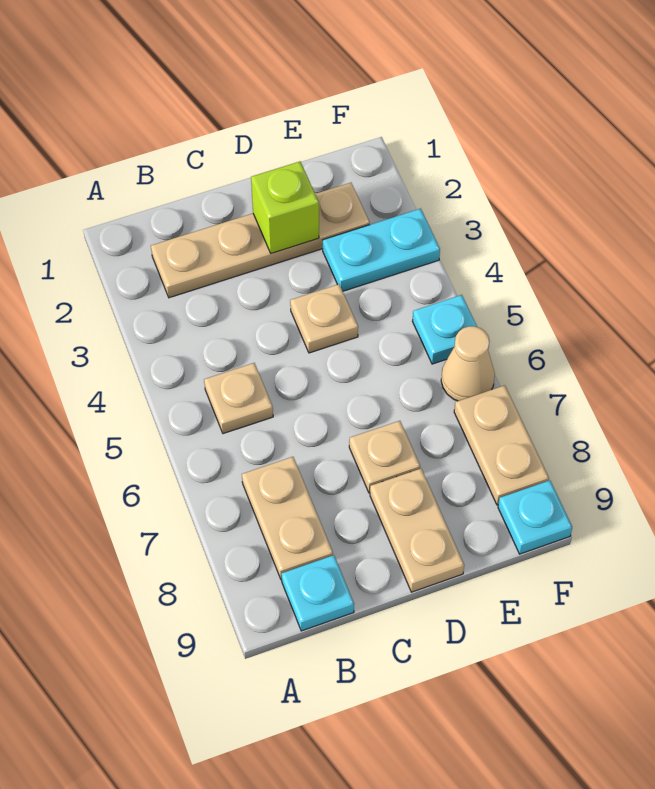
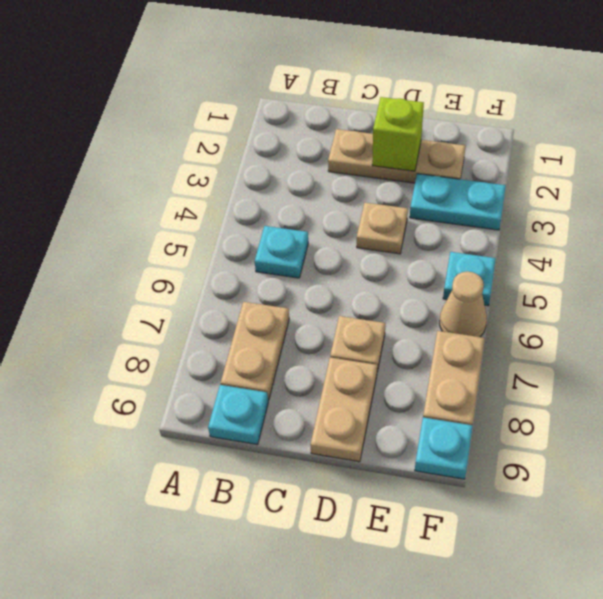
tan plate B2:E2 level 1 -> tan plate C2:E2 level 1
tan plate B5 level 1 -> cyan plate B5 level 1

